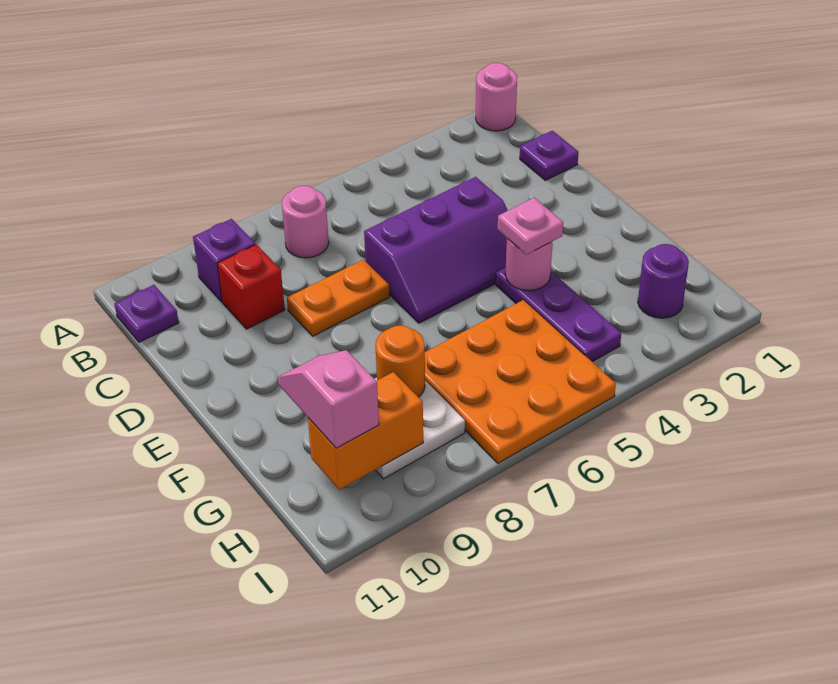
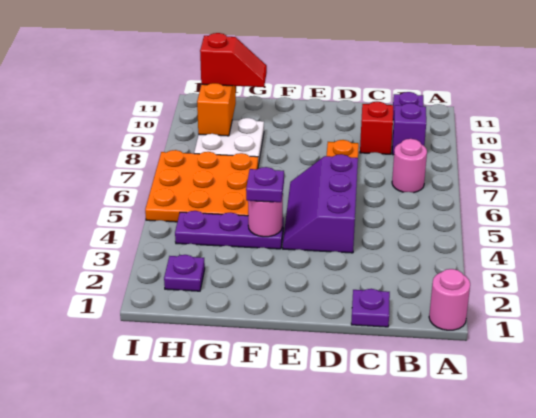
pink plate F4 level 3 -> purple plate F4 level 3
orange round brick G8 level 2 -> none
pink slope G10:H10 level 3 top H -> red slope G10:H10 level 3 top H
purple round brick H2 level 1 -> purple plate H2 level 1

